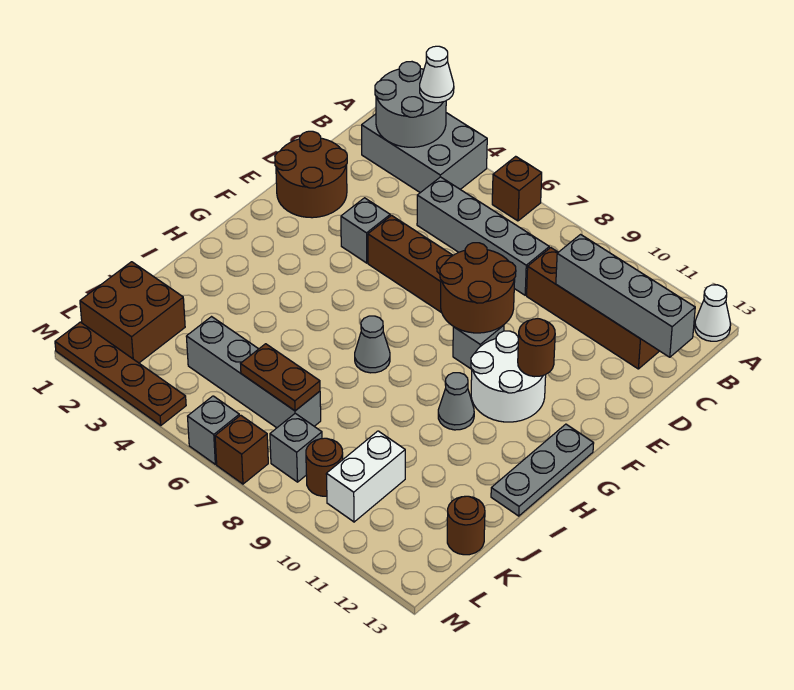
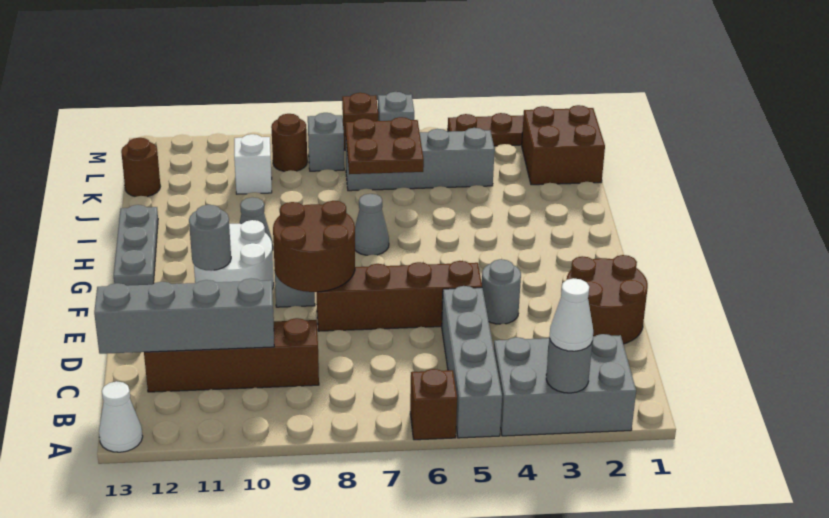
grey round brick A2:B3 level 2 -> grey round brick A3 level 2
grey brick C5:C8 level 1 -> grey brick A5:D5 level 1
grey brick E4 level 1 -> grey round brick E4 level 1
brown round brick F11 level 2 -> grey round brick F11 level 2
brown plate K6:K7 level 2 -> brown plate J6:K7 level 2
white brick K10:L10 level 1 -> white brick K10 level 1

